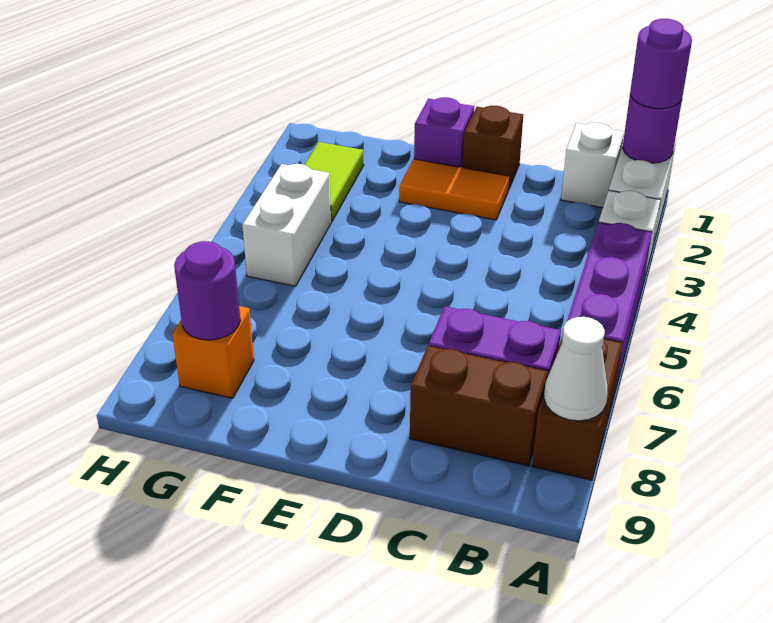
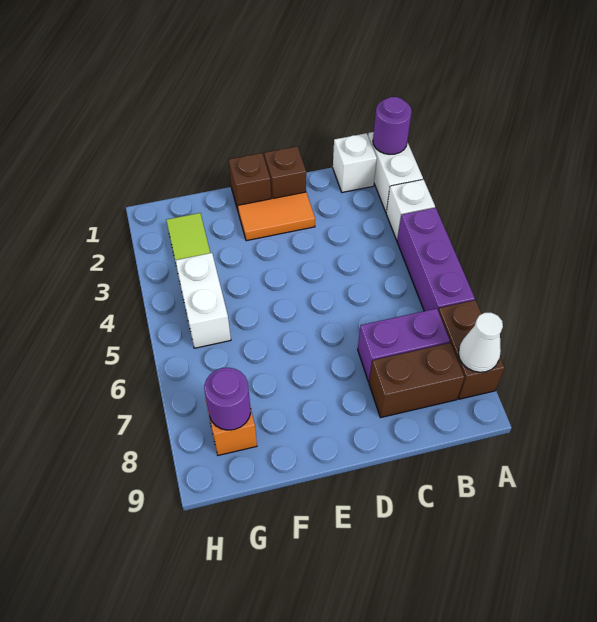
purple round brick A1 level 3 -> none
purple brick E1 level 1 -> brown brick E1 level 1

